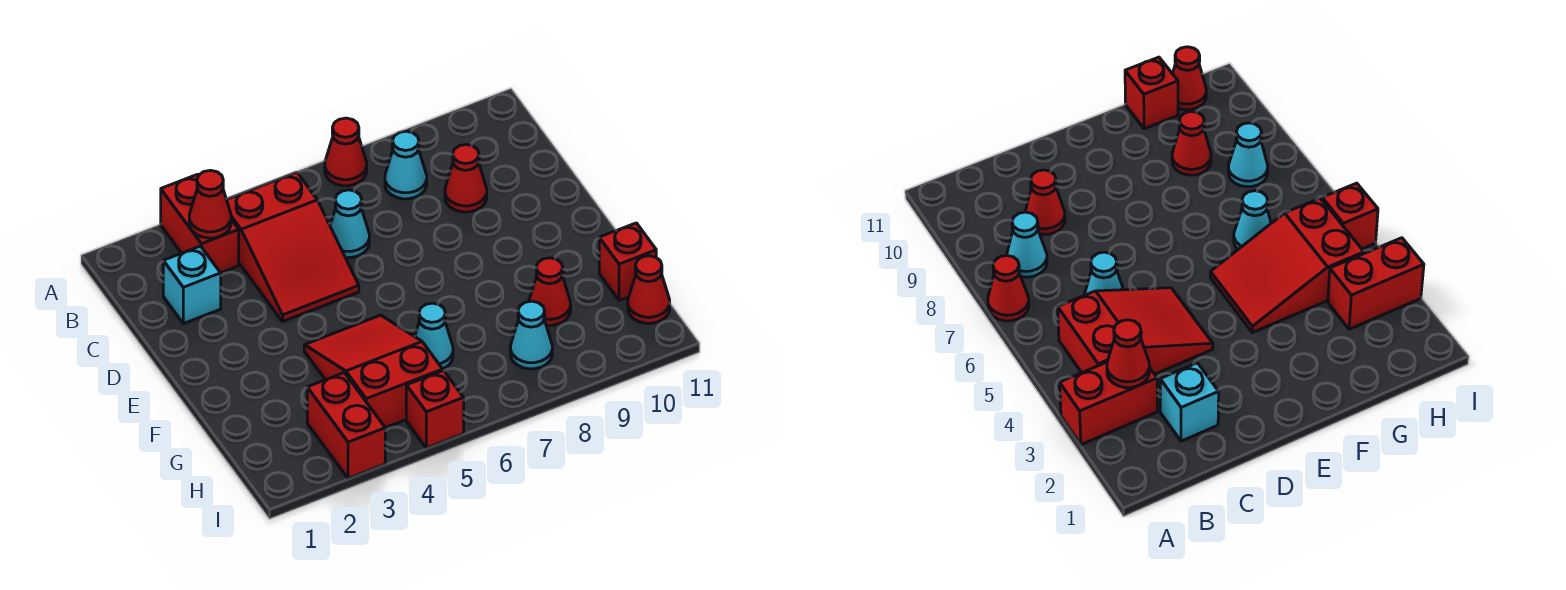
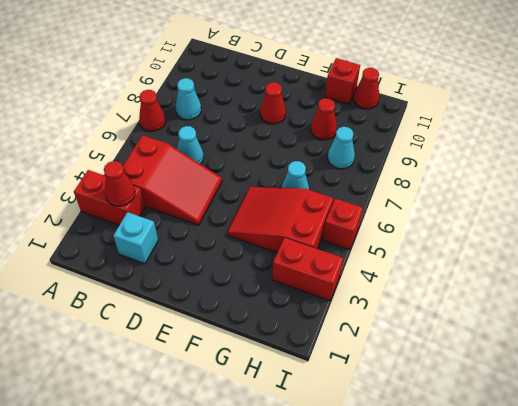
red cone C9 level 1 -> red cone E9 level 1

